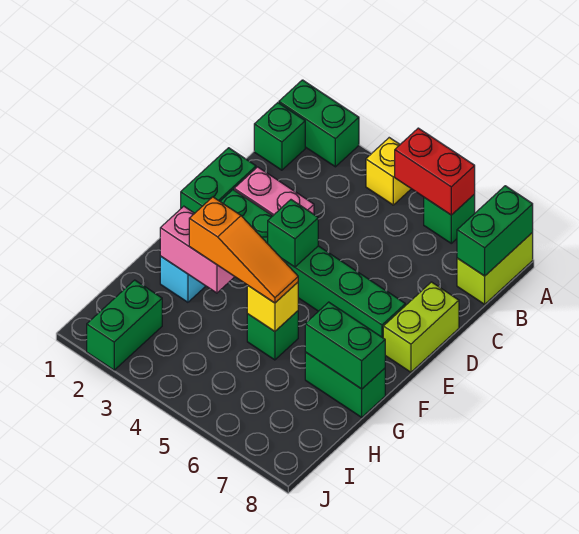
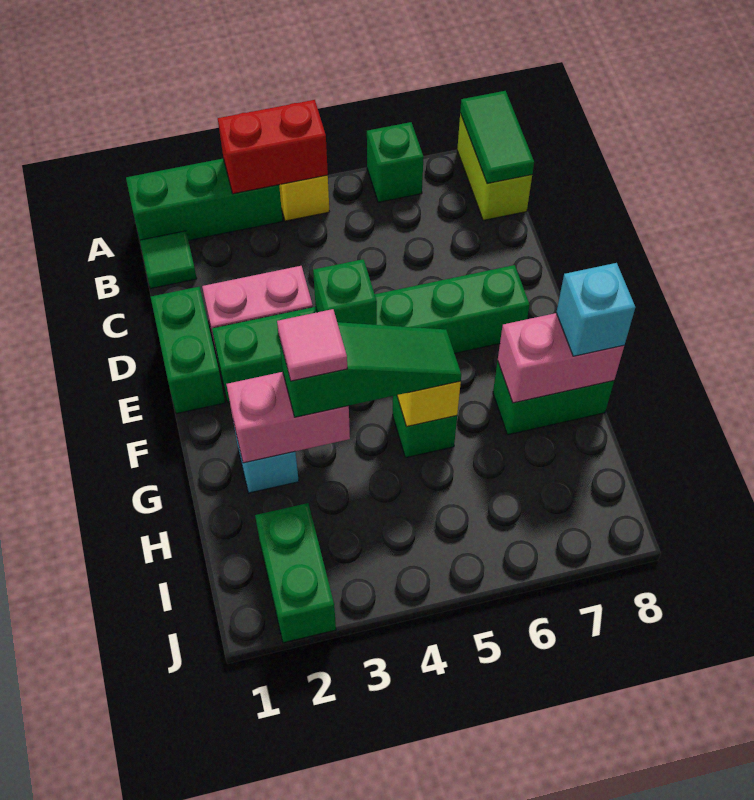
green brick A1:A2 level 1 -> green brick A1:A3 level 1
red brick A5:A6 level 2 -> red brick A3:A4 level 2
green brick A8:B8 level 2 -> green tile A8:B8 level 2
green brick B1 level 1 -> green tile B1 level 1
lime brick D8:E8 level 1 -> none
orange slope G3:G5 level 3 top 3 -> green slope G3:G5 level 3 top 3
none -> pink tile G3 level 4
green brick G7:G8 level 2 -> pink brick G7:G8 level 2
none -> cyan brick G8 level 3

